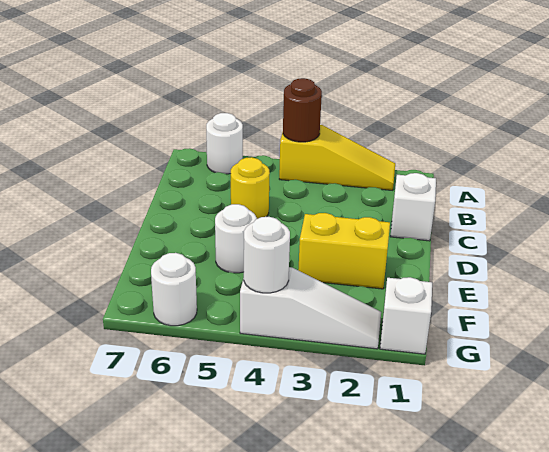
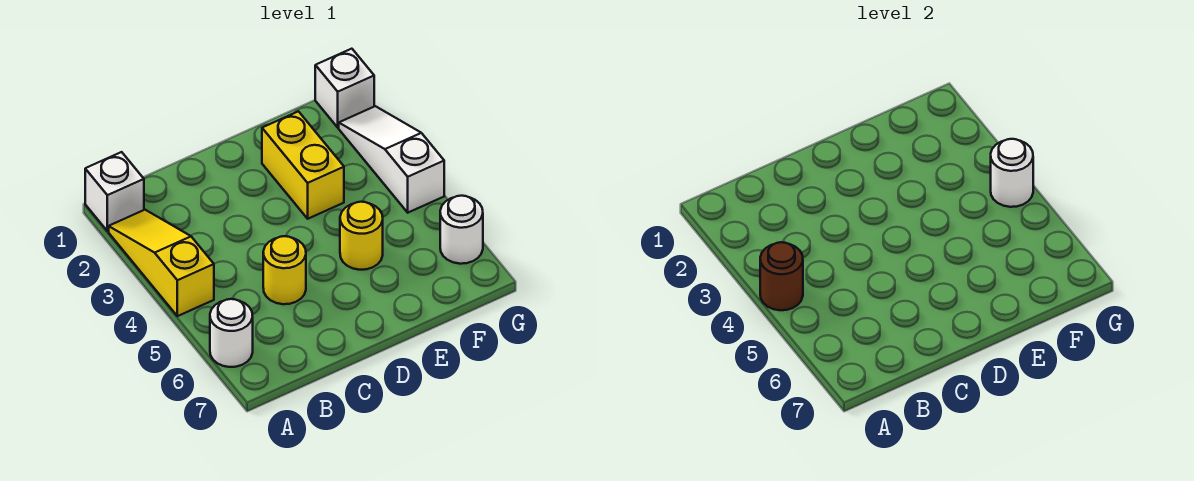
white brick C1 level 1 -> white brick A1 level 1
white round brick E5 level 1 -> yellow round brick E5 level 1

